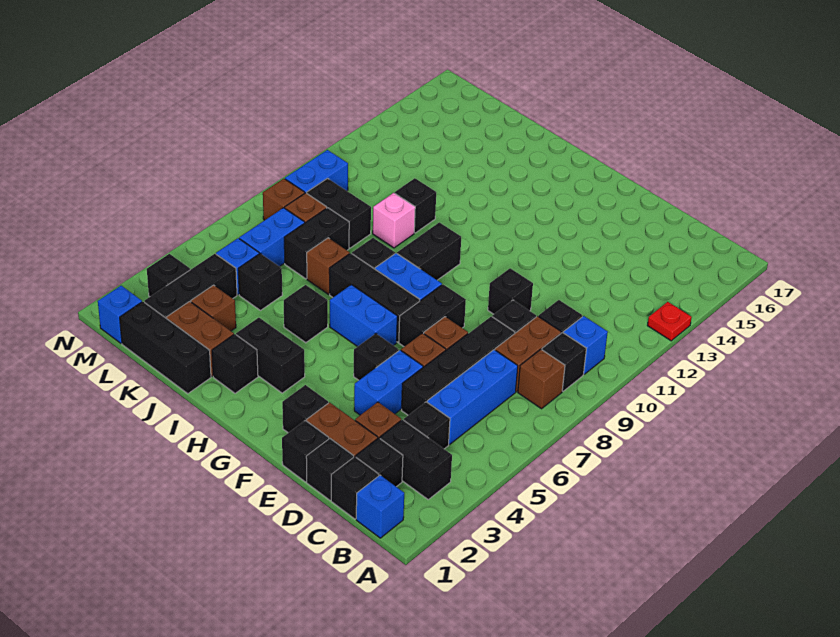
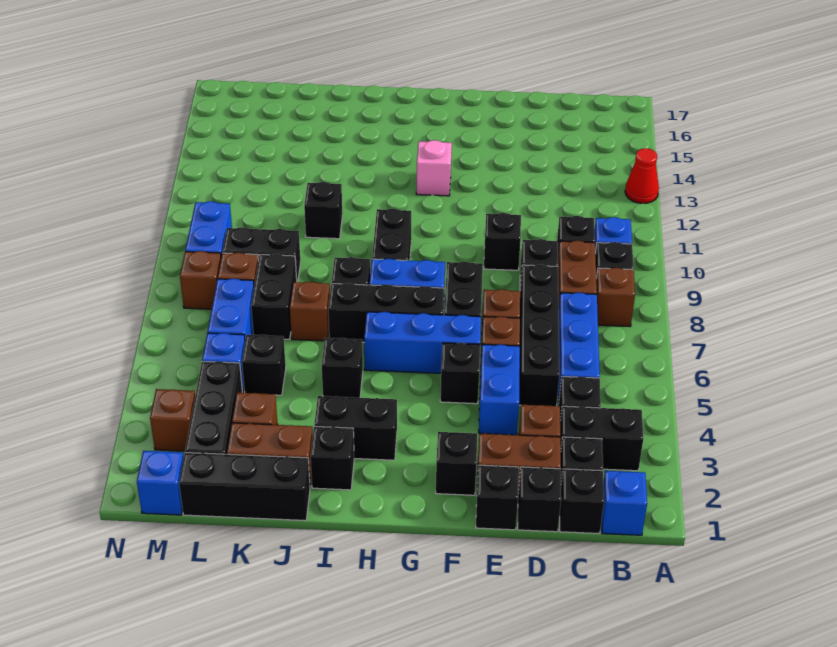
red plate A13 level 1 -> red cone A13 level 1
blue brick G6:H6 level 1 -> blue brick F6:H6 level 1
pink brick J10 level 1 -> pink brick G13 level 1
black brick M3 level 1 -> brown brick M3 level 1

